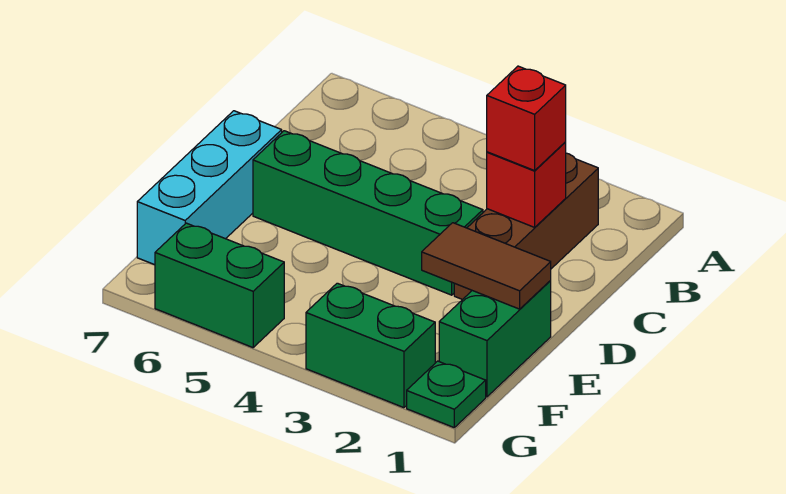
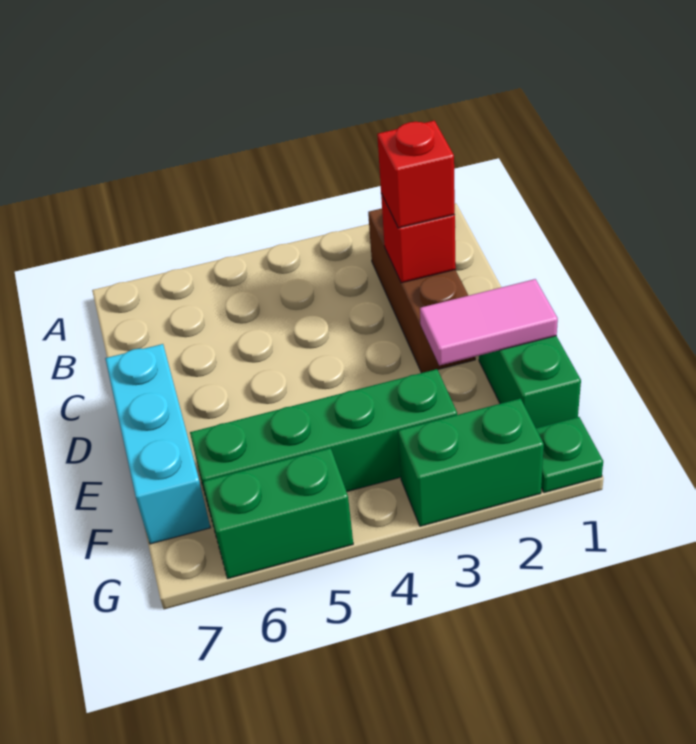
green brick D3:D6 level 1 -> green brick F3:F6 level 1
brown tile E1:E2 level 2 -> pink tile E1:E2 level 2

